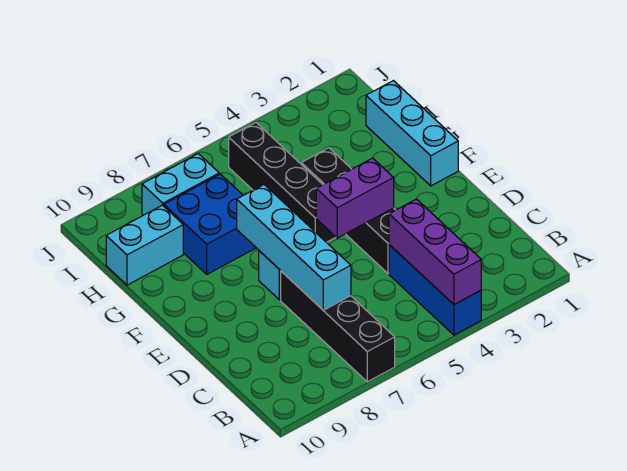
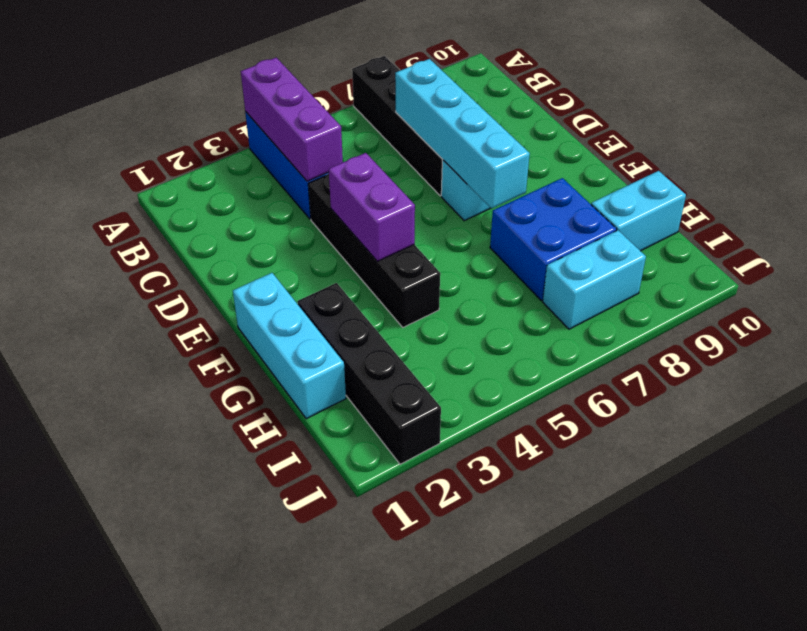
purple brick E4:E5 level 2 -> purple brick E4:F4 level 2
black brick F5:I5 level 1 -> black brick G2:J2 level 1

